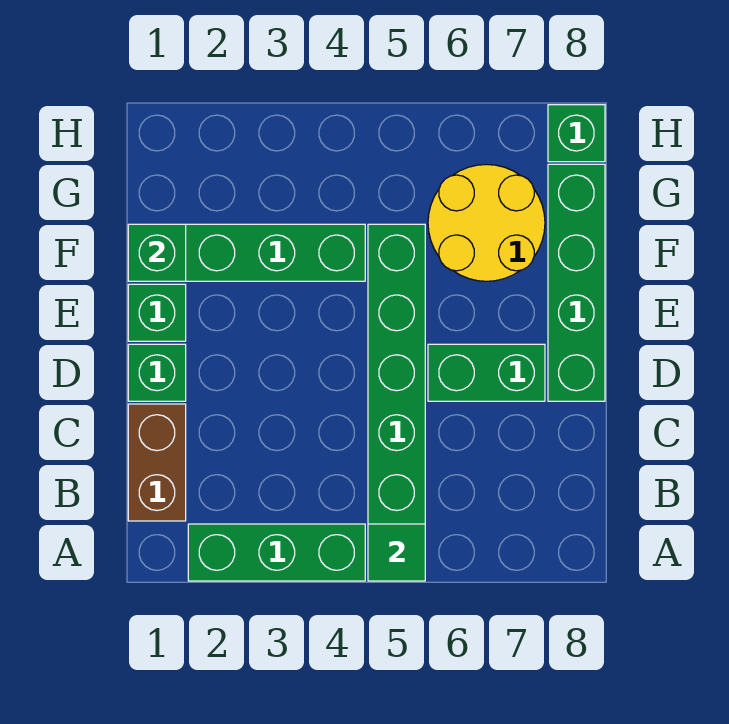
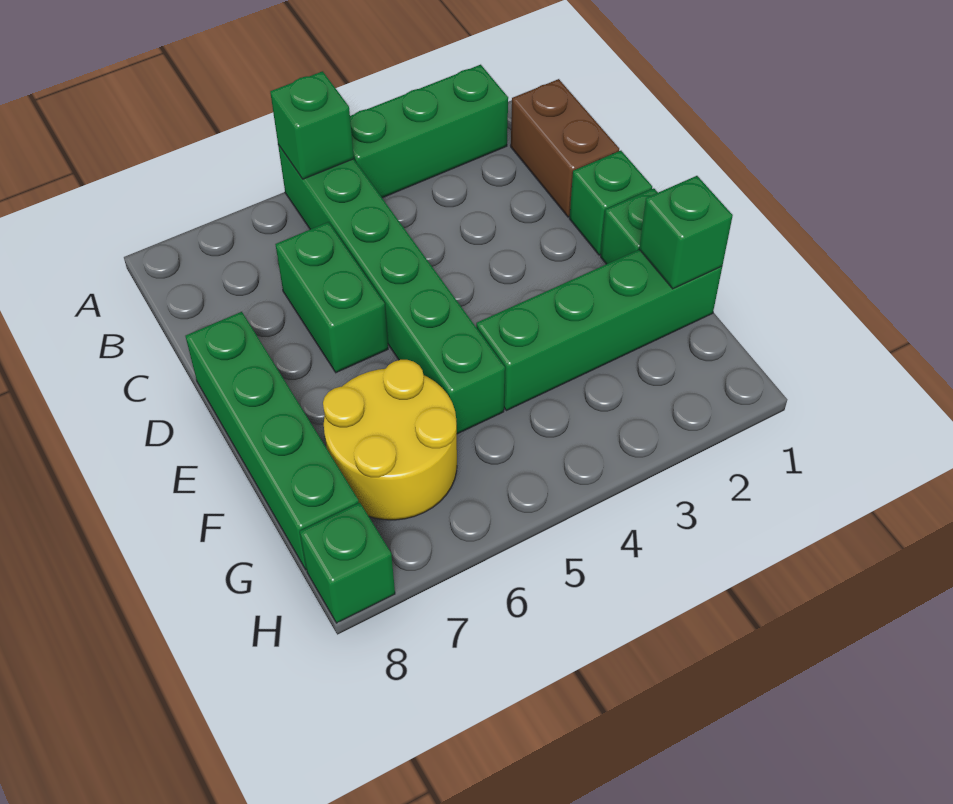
green tile A5 level 2 -> green brick A5 level 2
green brick D6:D7 level 1 -> green brick C6:D6 level 1

